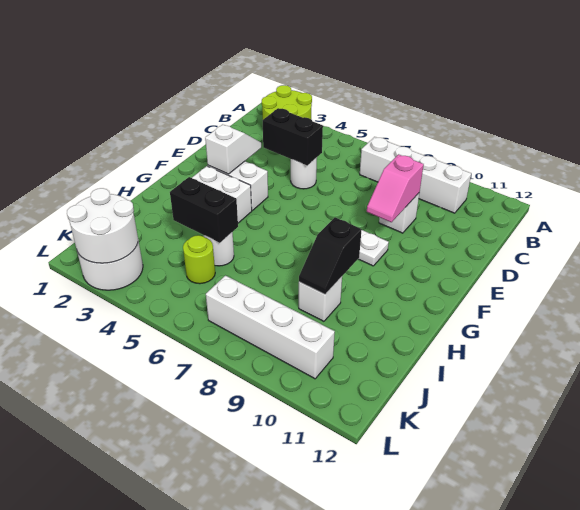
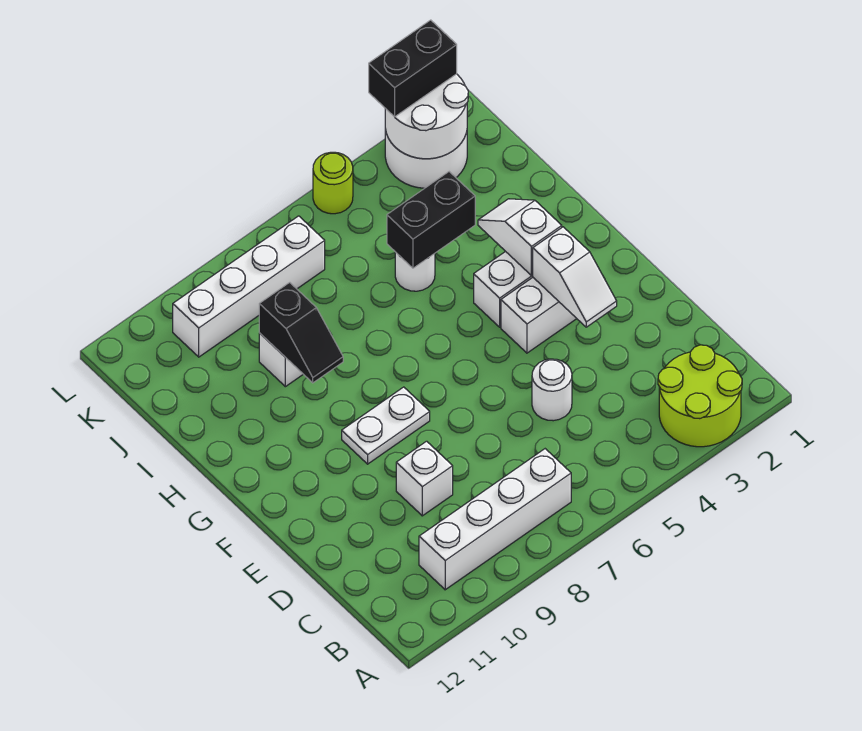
black brick D4:D5 level 2 -> black brick L2:L3 level 3
pink slope D9:E9 level 2 top D -> none
none -> white slope G3:H3 level 2 top G
black slope H9:I9 level 2 top H -> black slope H9:I9 level 2 top I
lime round brick J5 level 1 -> lime round brick L5 level 1

